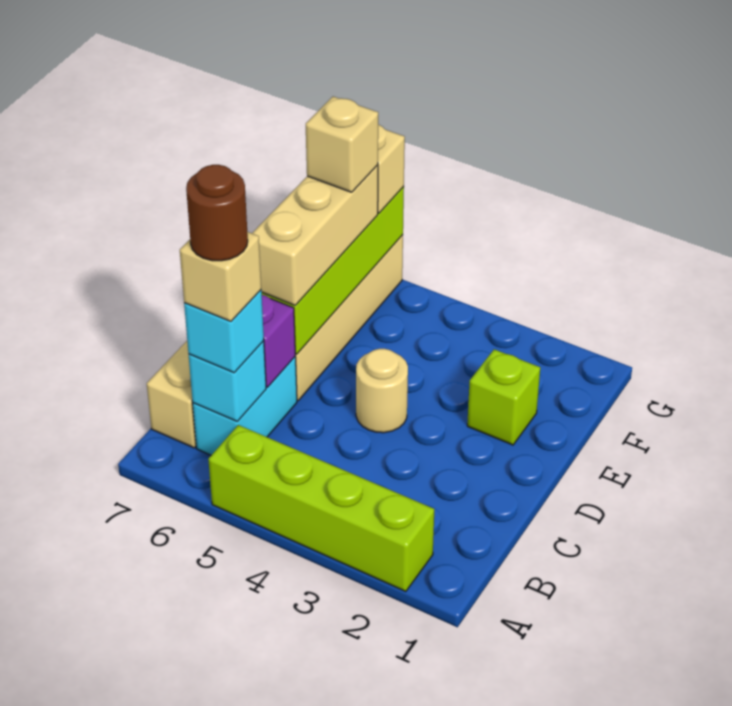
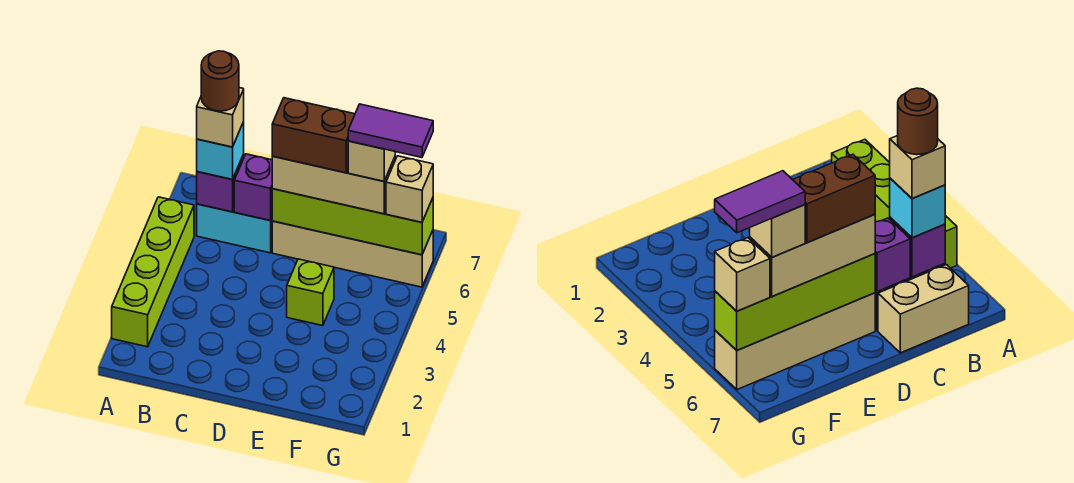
cyan brick B6 level 2 -> purple brick B6 level 2
tan round brick D4 level 1 -> none
none -> brown brick D6:E6 level 4
lime brick E2 level 1 -> lime brick E4 level 1
none -> purple tile F6:G6 level 5

